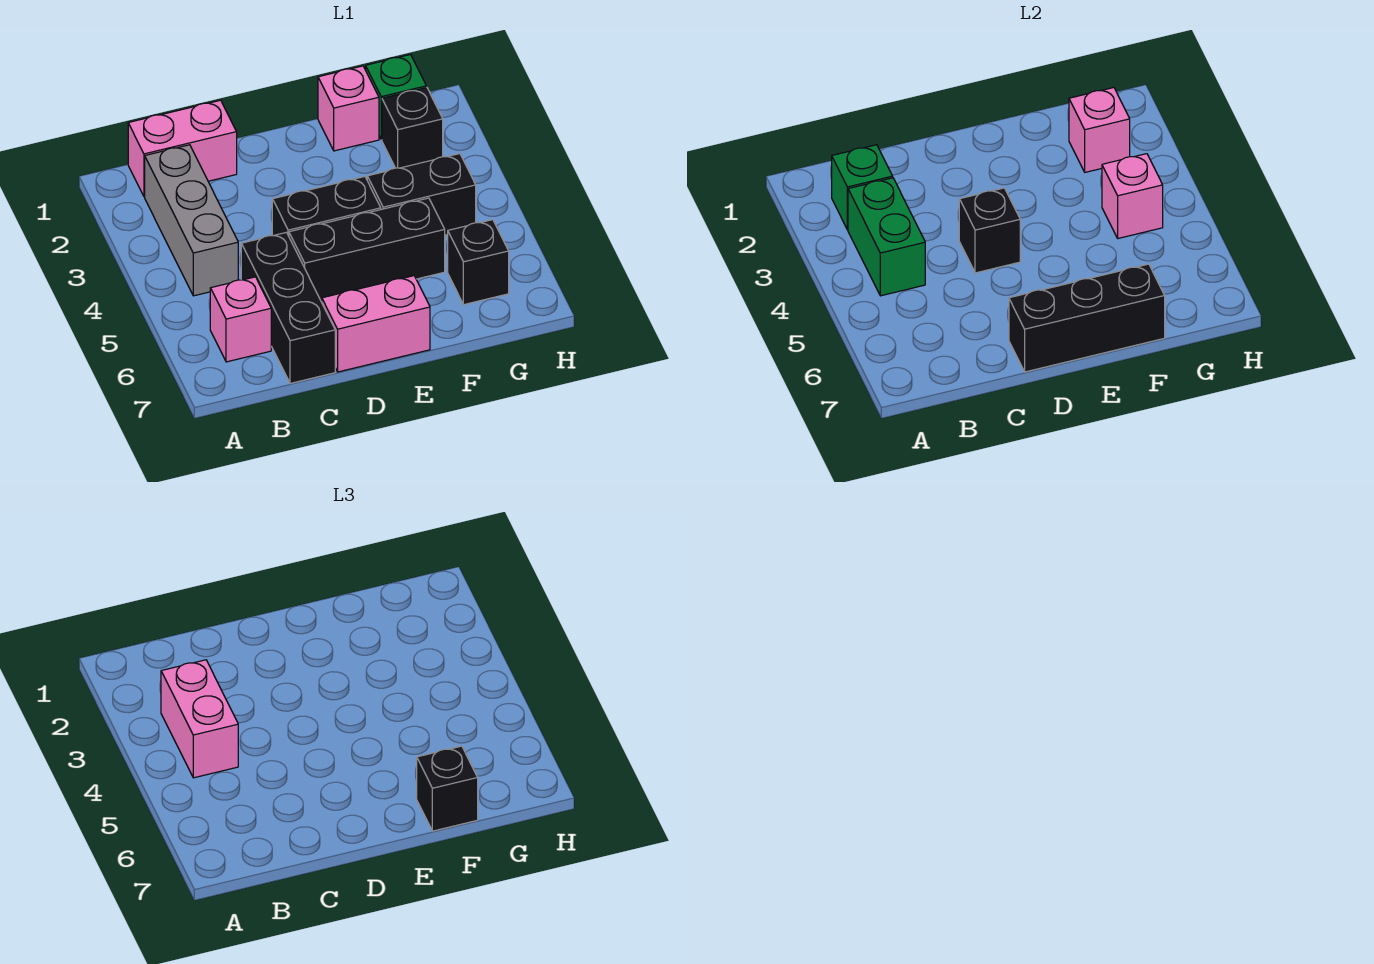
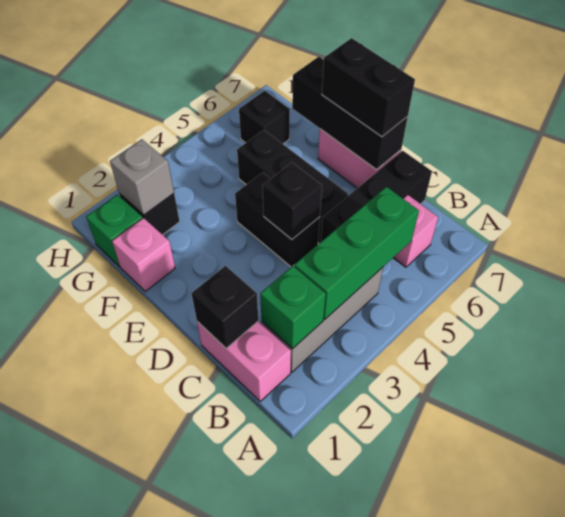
green brick B3:B4 level 2 -> green brick B3:B5 level 2
pink brick B3:B4 level 3 -> none
black brick F4:G4 level 1 -> black brick D7:E7 level 3
black brick F7 level 3 -> black brick C1 level 2
pink brick G2 level 2 -> grey brick G2 level 2
pink brick G4 level 2 -> none

